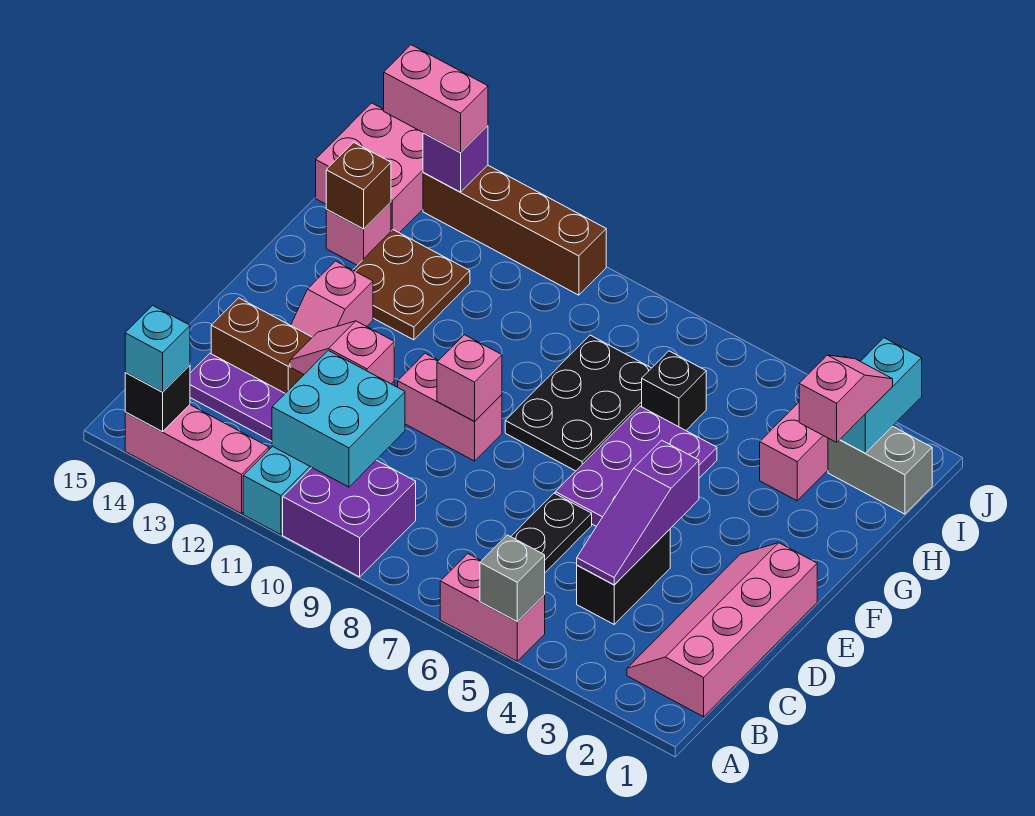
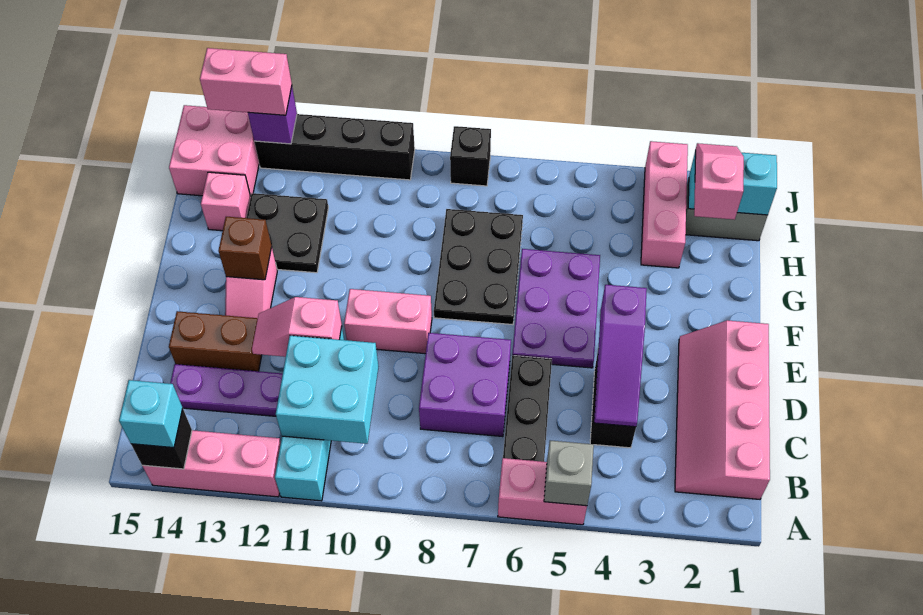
purple brick A9:B10 level 1 -> purple brick C7:D8 level 1
pink brick E9 level 2 -> none
brown plate G12:H13 level 1 -> black plate G12:H13 level 1
black brick H6 level 1 -> black brick J8 level 1
brown brick H14 level 2 -> brown brick F13 level 2
cyan brick I2:J2 level 2 -> cyan brick I1:I2 level 2
brown brick J10:J13 level 1 -> black brick J10:J13 level 1

